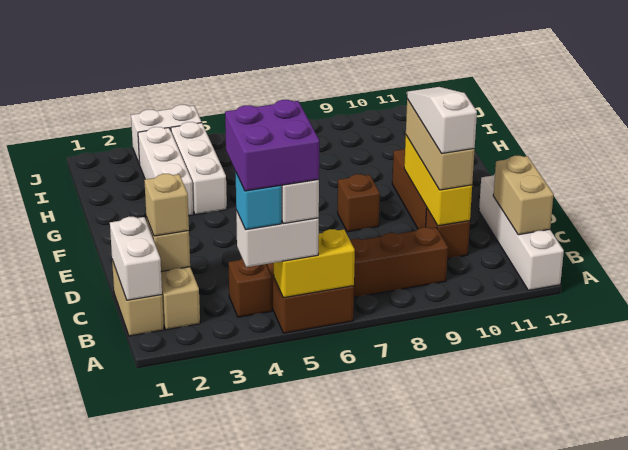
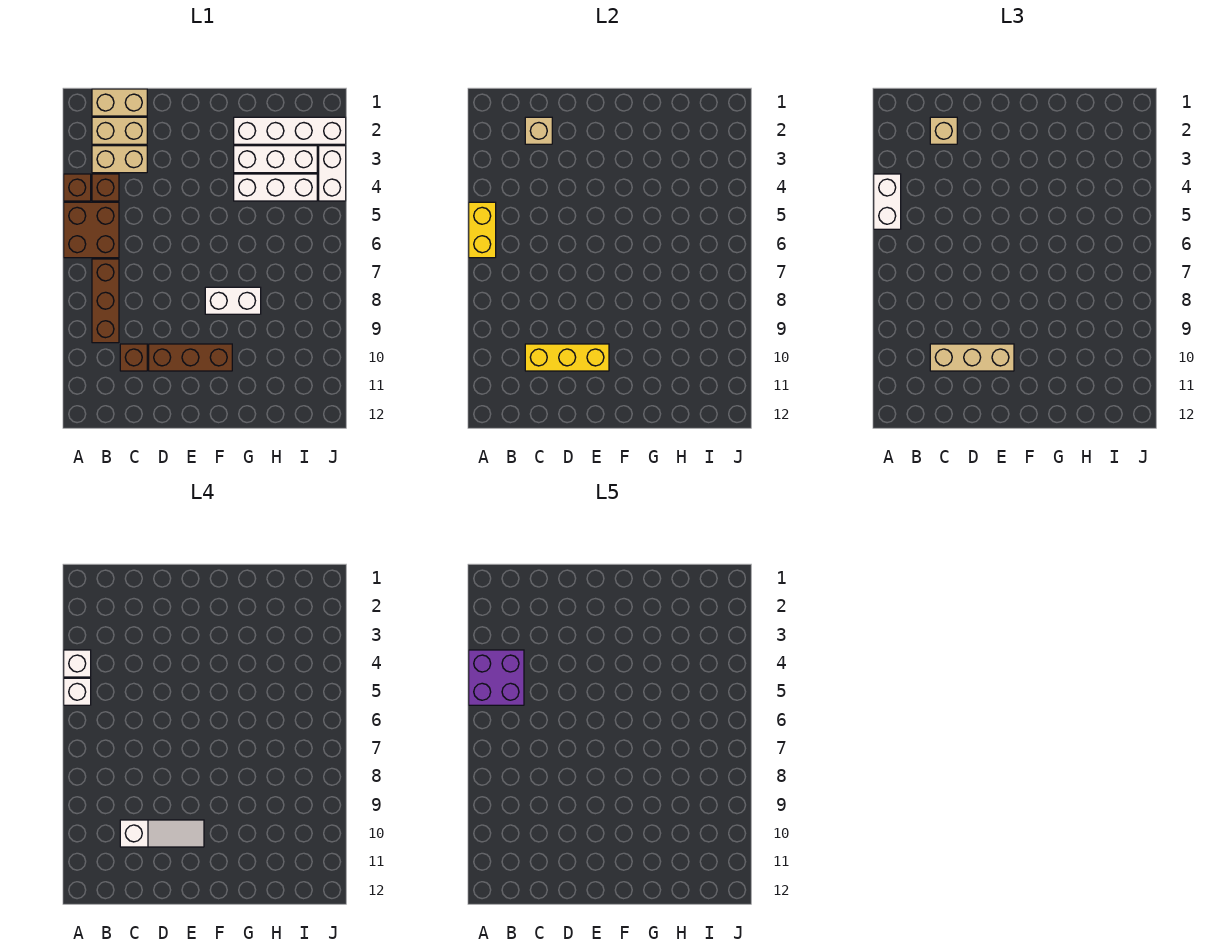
cyan brick A4 level 4 -> white brick A4 level 4
white brick A12:D12 level 1 -> white brick G2:J2 level 1
white brick B1:C1 level 2 -> white brick F8:G8 level 1
tan brick B12:C12 level 2 -> tan brick B3:C3 level 1
brown brick E8 level 1 -> brown brick A4 level 1

